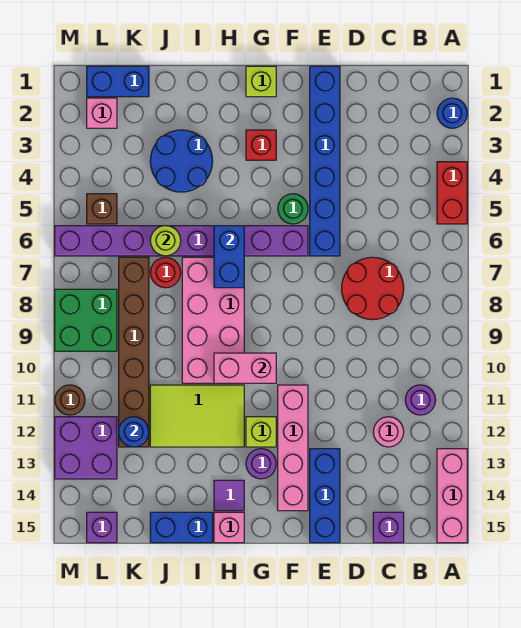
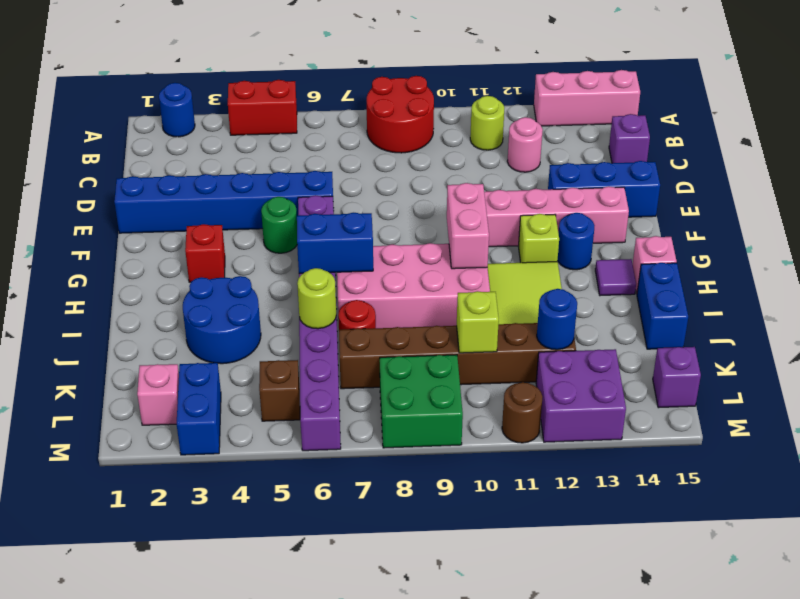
purple round brick B11 level 1 -> lime round brick B11 level 1
red round brick C7:D8 level 1 -> red round brick A8:B9 level 1
lime brick G1 level 1 -> lime brick K10 level 2
purple round brick G13 level 1 -> blue round brick G13 level 1
blue brick K1:L1 level 1 -> blue brick L3:M3 level 1

